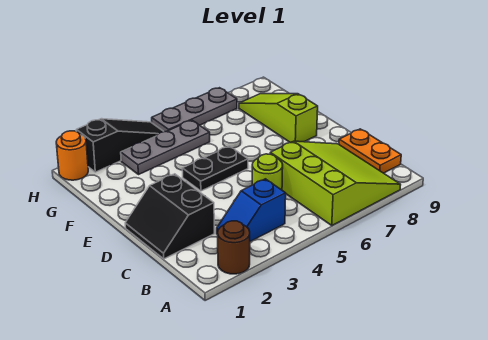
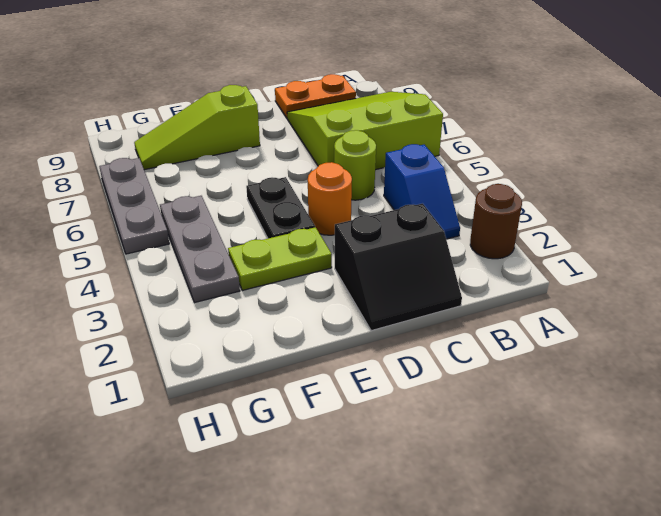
none -> lime plate E3:F3 level 1
orange round brick H1 level 1 -> orange round brick D4 level 1
black slope H2:H4 level 1 top 2 -> none

